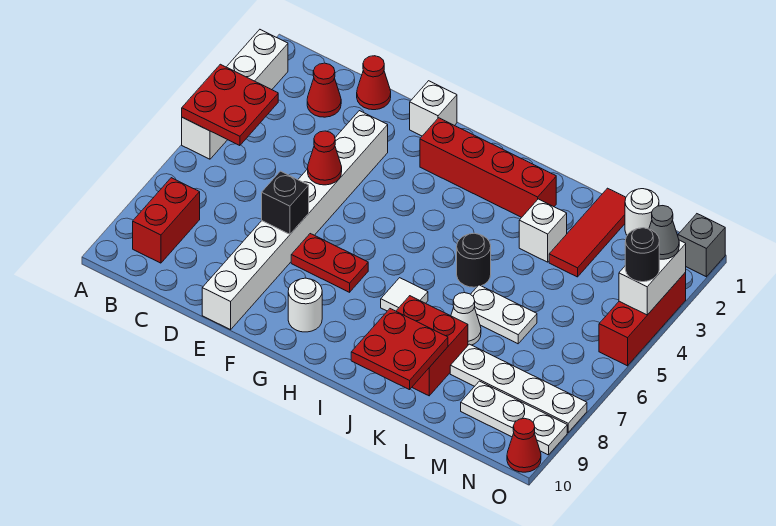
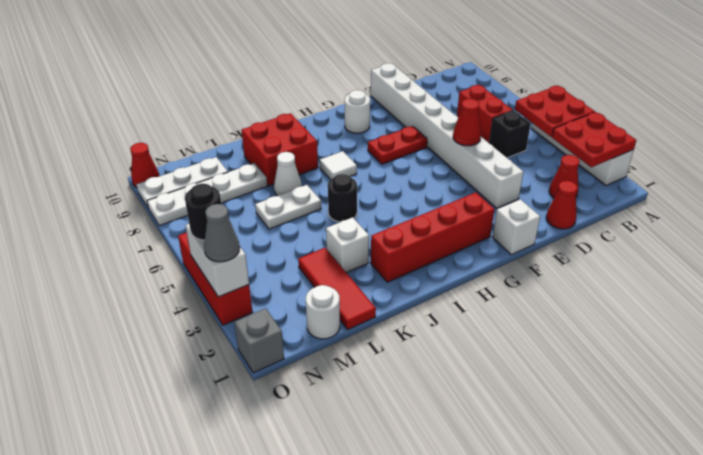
red brick B8:B9 level 1 -> red brick C6:C7 level 1
black brick E7 level 2 -> black brick C5 level 1
red plate J9:K10 level 2 -> red plate A2:B3 level 2

